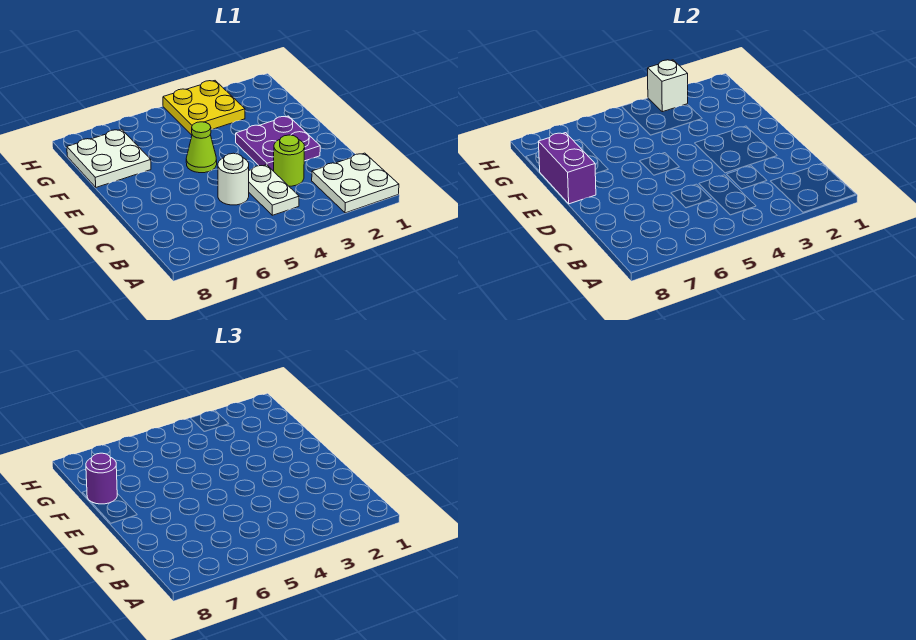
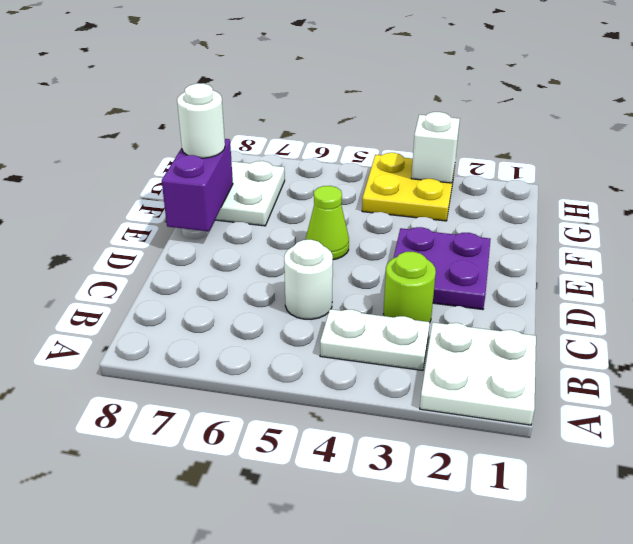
white plate B4:C4 level 1 -> white plate B3:B4 level 1
purple round brick F8 level 3 -> white round brick F8 level 3

